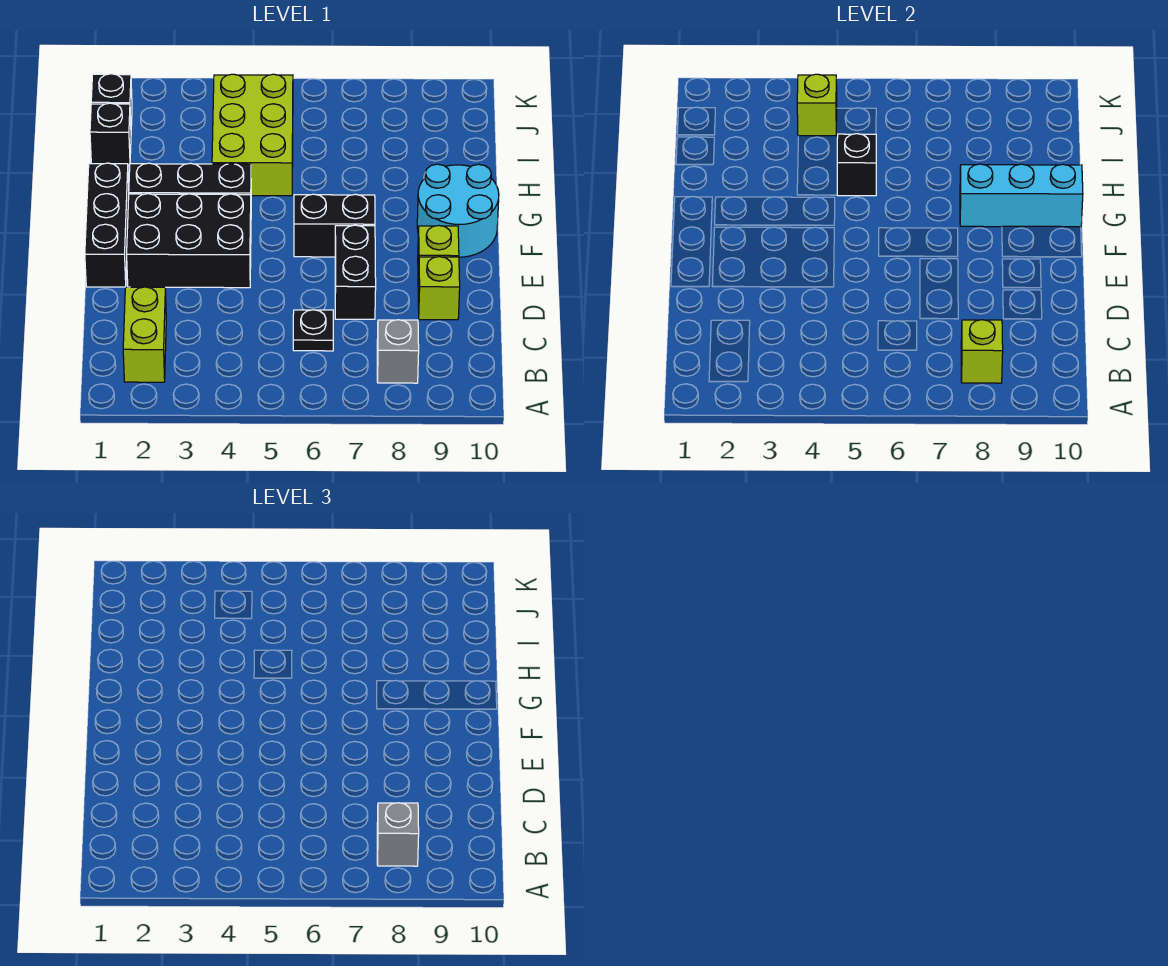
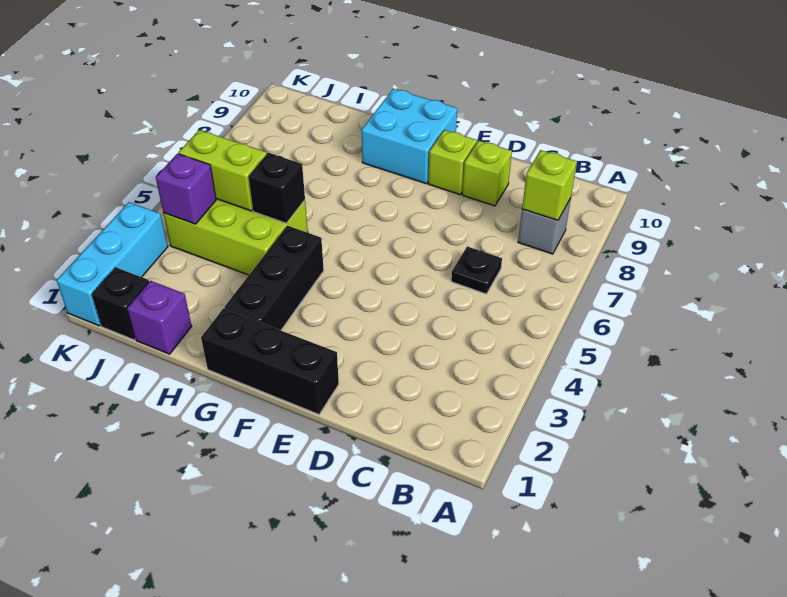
lime brick B2:C2 level 1 -> lime brick I5:J5 level 2
grey brick B8 level 3 -> none
black brick D7:E7 level 1 -> none
black brick E2:F4 level 1 -> none
black brick F6:F7 level 1 -> none
cyan round brick F9:G10 level 1 -> cyan brick F9:G10 level 1
cyan brick G8:G10 level 2 -> cyan brick K1:K3 level 1
black brick I1 level 1 -> purple brick I1 level 1
lime brick J4 level 2 -> purple brick J4 level 2

